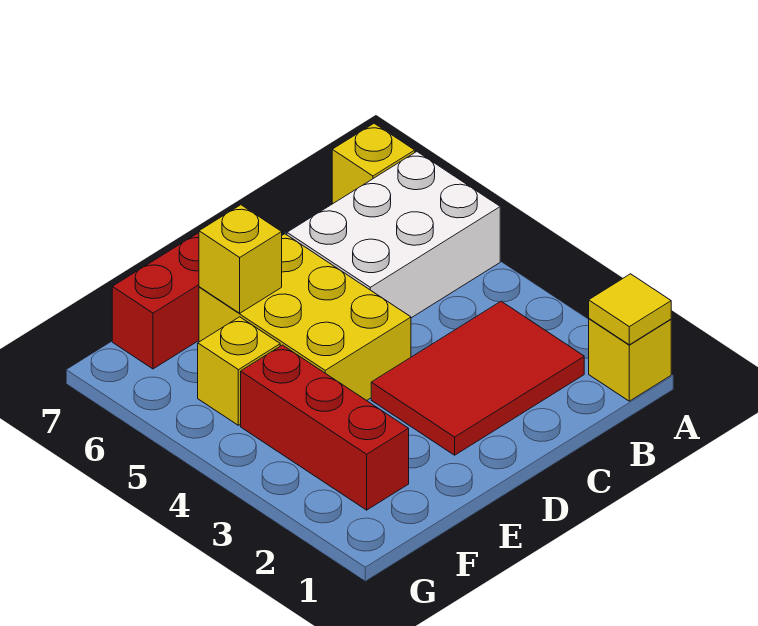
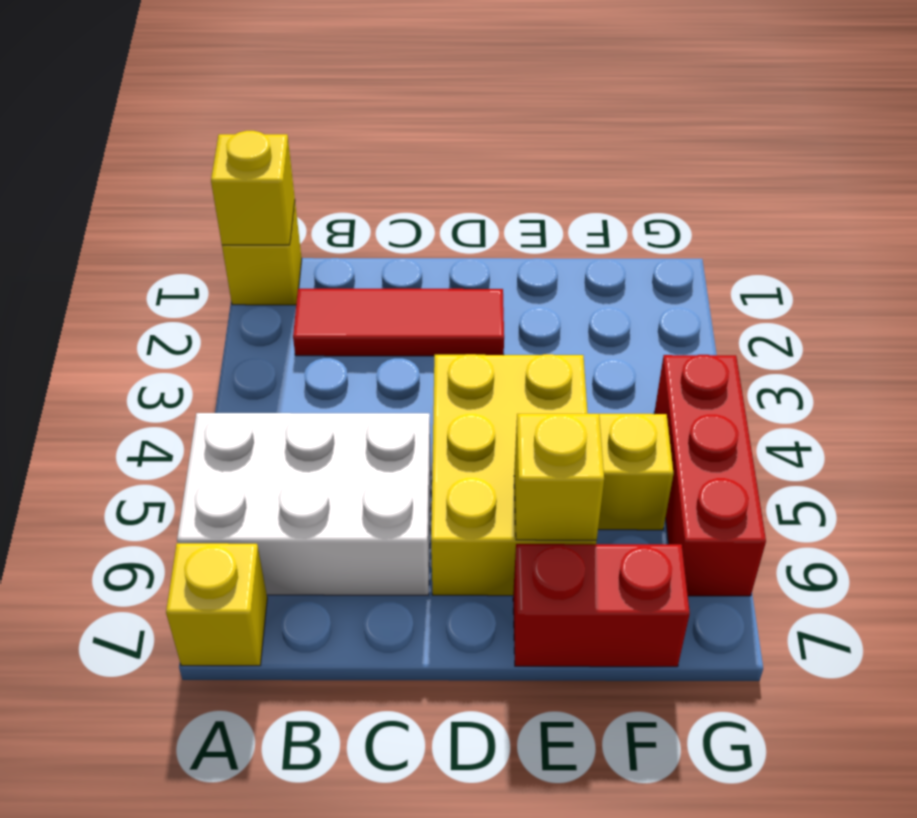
yellow tile A1 level 2 -> yellow brick A1 level 2
red tile B2:D3 level 1 -> red tile B2:D2 level 1
red brick F2:F4 level 1 -> red brick G4:G6 level 1

